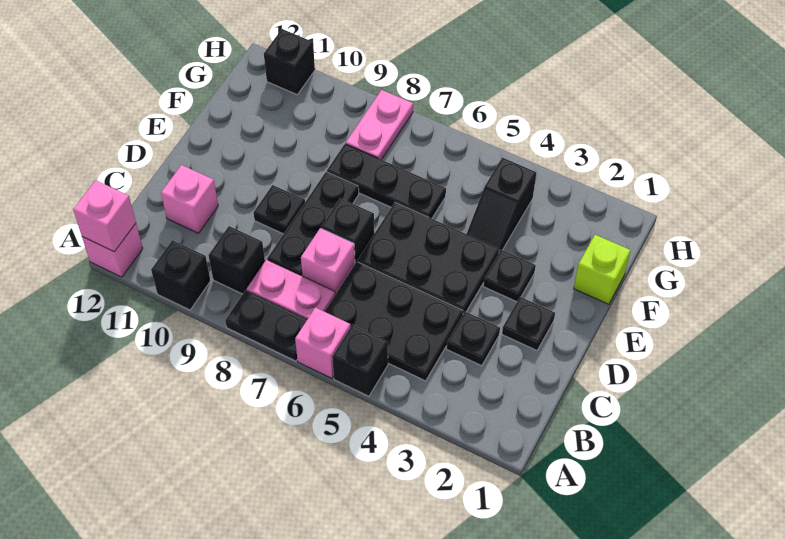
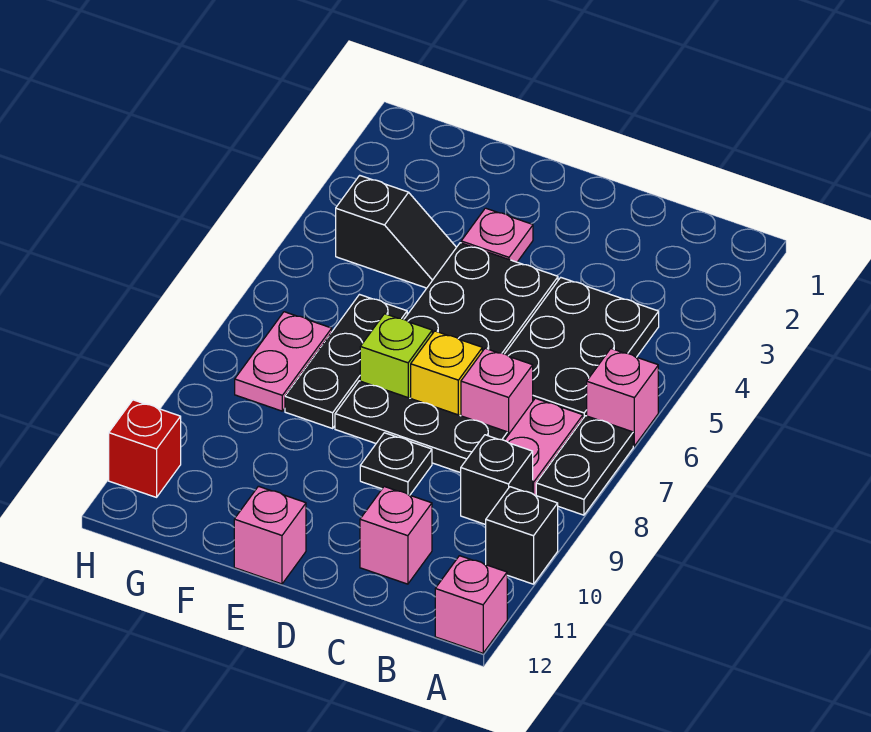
black brick A5 level 1 -> none
pink brick A12 level 2 -> pink brick E12 level 1
black plate C3 level 1 -> none
black plate D2 level 1 -> none
black brick D7 level 1 -> yellow brick D7 level 1
black plate E3 level 1 -> pink plate E3 level 1
lime brick F1 level 1 -> lime brick E7 level 1
pink plate G8:H8 level 1 -> pink plate G7:G8 level 1
black brick H11 level 1 -> red brick H11 level 1

